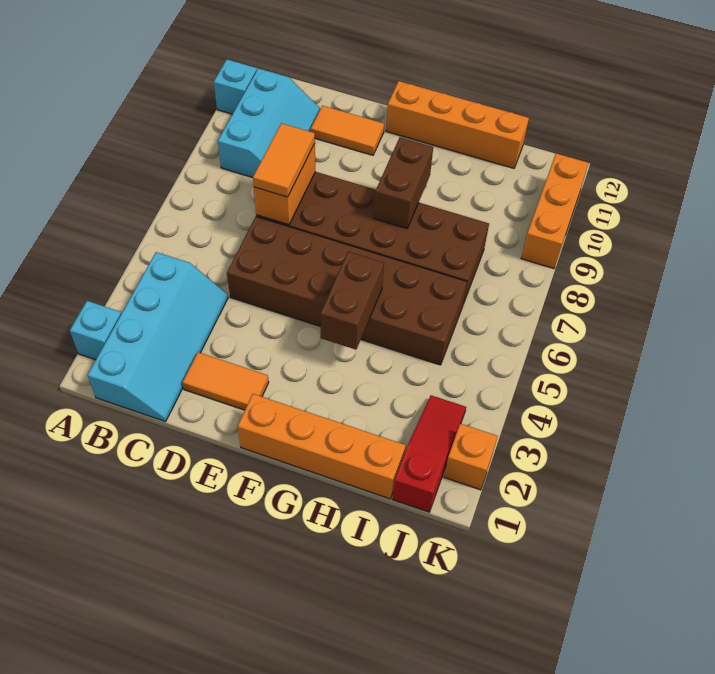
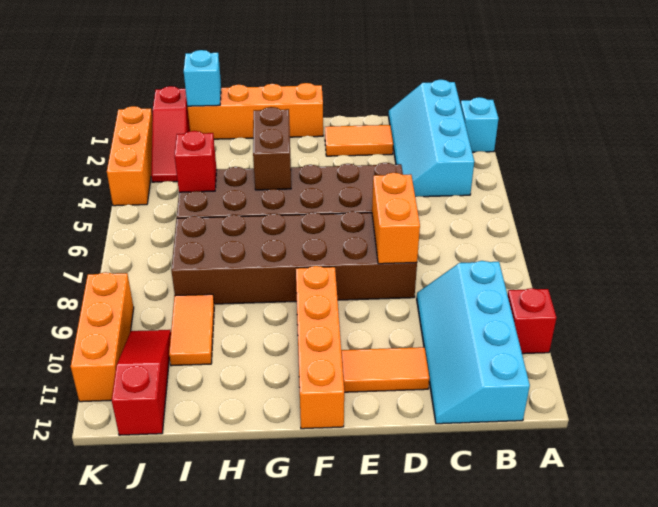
none -> red brick A10 level 1
cyan brick A11 level 1 -> cyan brick I1 level 2
cyan slope B9:C11 level 1 top B -> cyan slope B9:C12 level 1 top B
orange tile D7:D8 level 3 -> orange tile I9:I10 level 1
orange brick F12:I12 level 1 -> orange brick F9:F12 level 1
brown brick G8:G9 level 2 -> none
none -> red brick I5 level 2
none -> red slope J10:J12 level 1 top 12
orange brick K2 level 1 -> orange brick K2:K4 level 1

